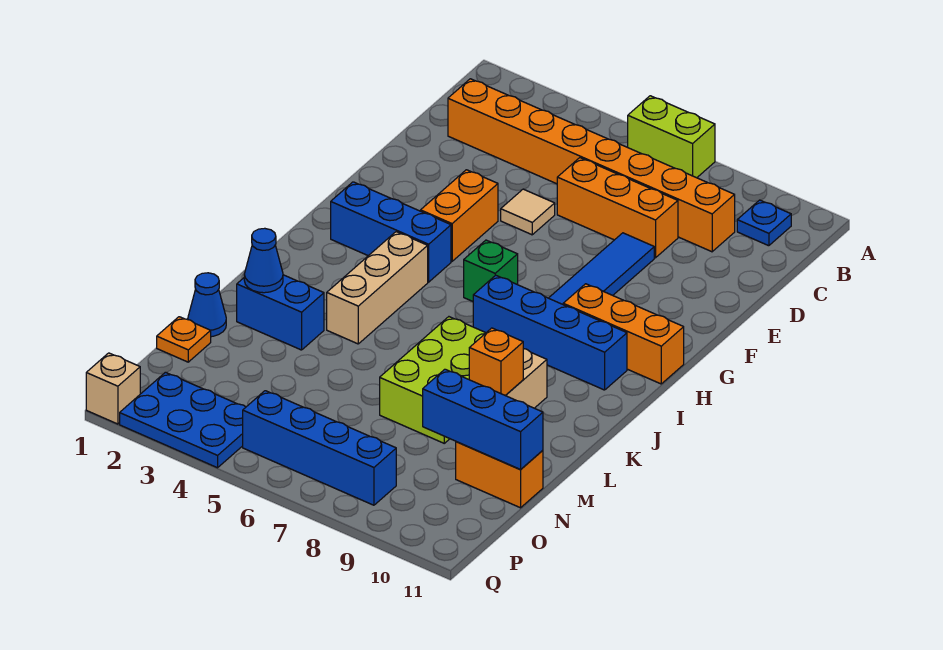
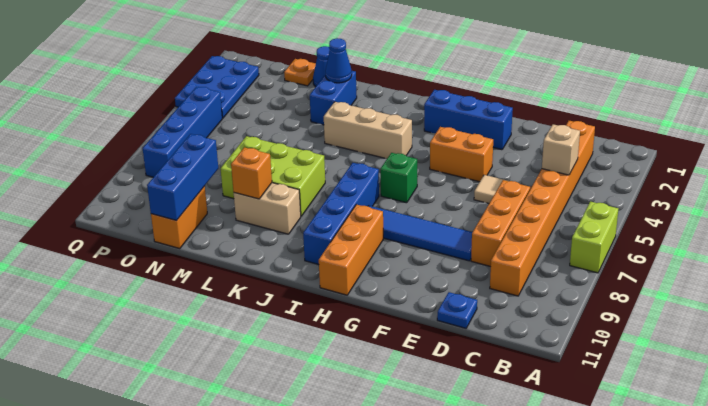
blue plate B10 level 1 -> blue plate D11 level 1
blue brick H2:H4 level 1 -> blue brick F2:H2 level 1
tan brick Q1 level 1 -> tan brick C4 level 2

